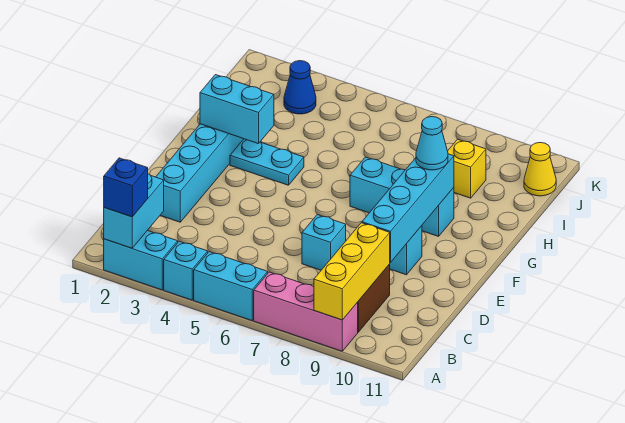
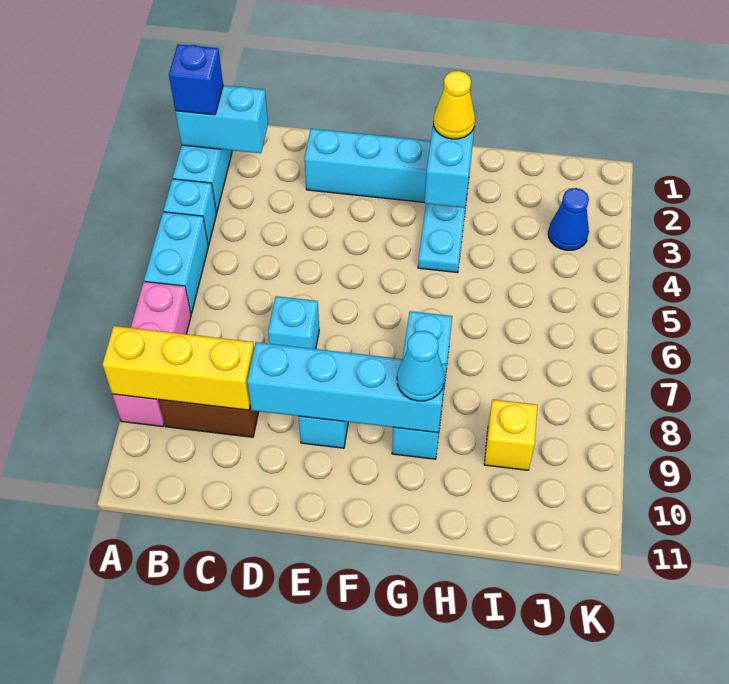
yellow cone J11 level 1 -> yellow cone G2 level 3

